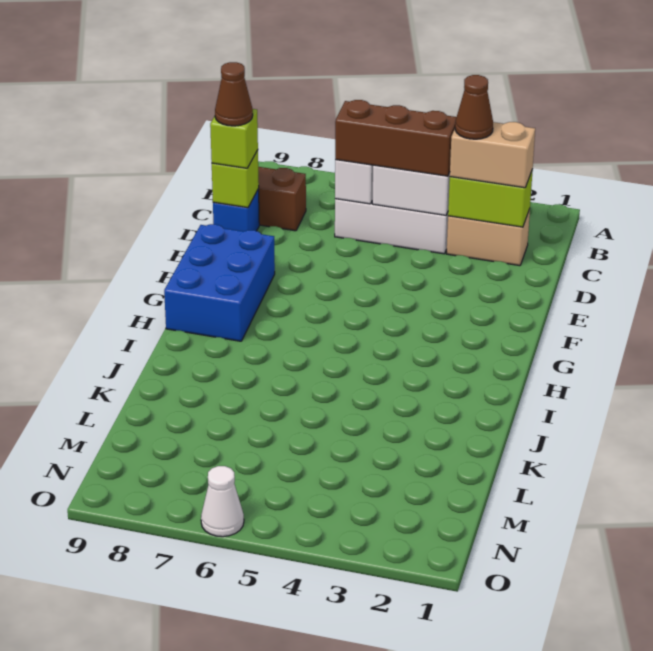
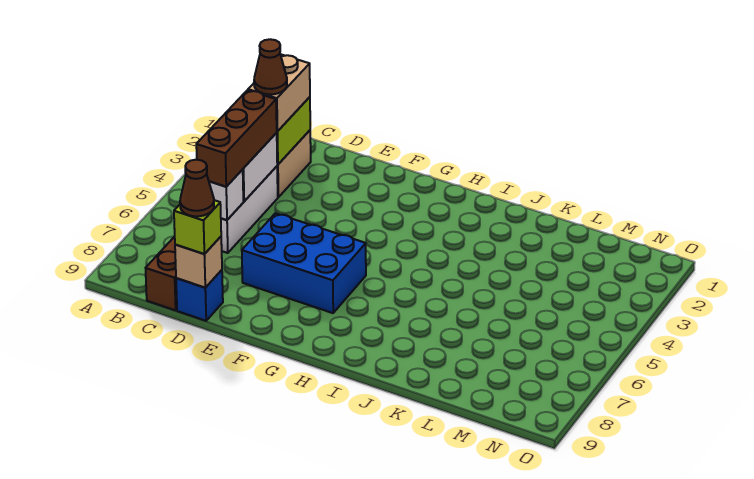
lime brick D9 level 2 -> tan brick D9 level 2
blue brick F8:H9 level 1 -> blue brick E6:G7 level 1
white cone O6 level 1 -> none

